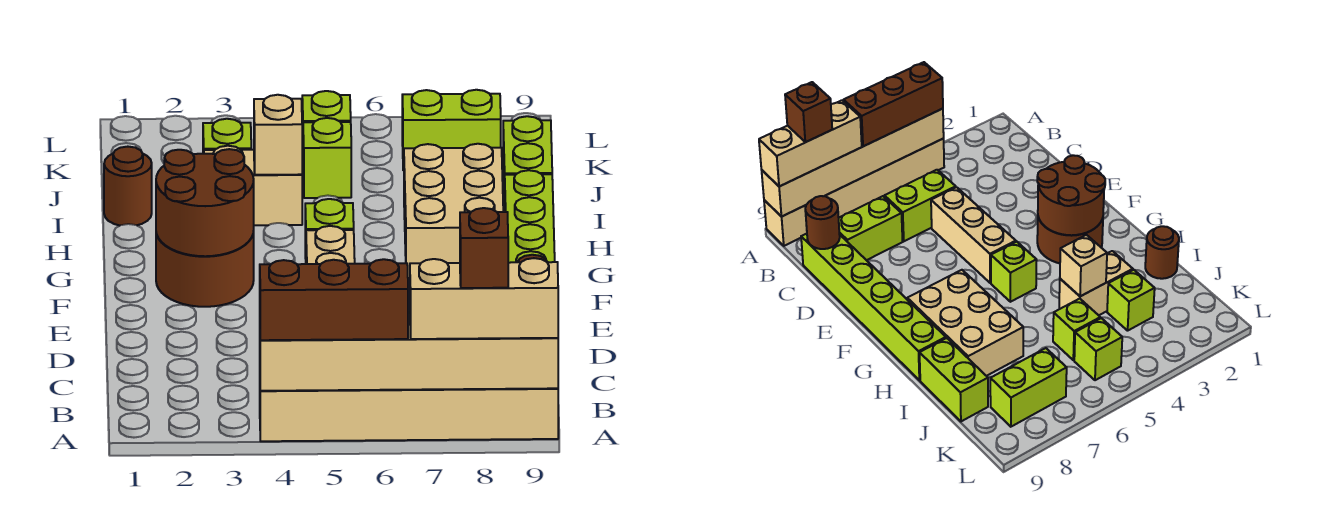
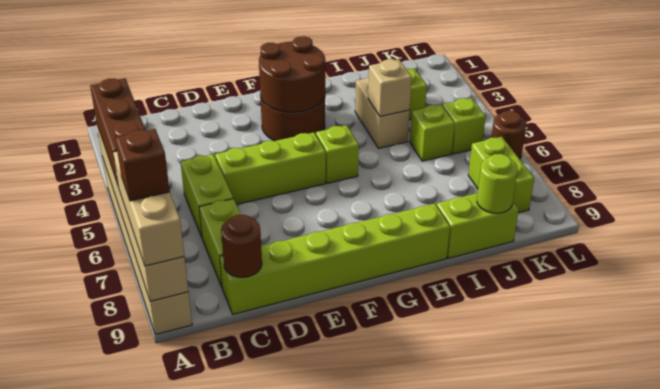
tan brick D5:F5 level 1 -> lime brick D5:F5 level 1
tan brick G7:I8 level 1 -> none
brown round brick I1 level 1 -> brown round brick L6 level 1
none -> lime round brick J9 level 2

